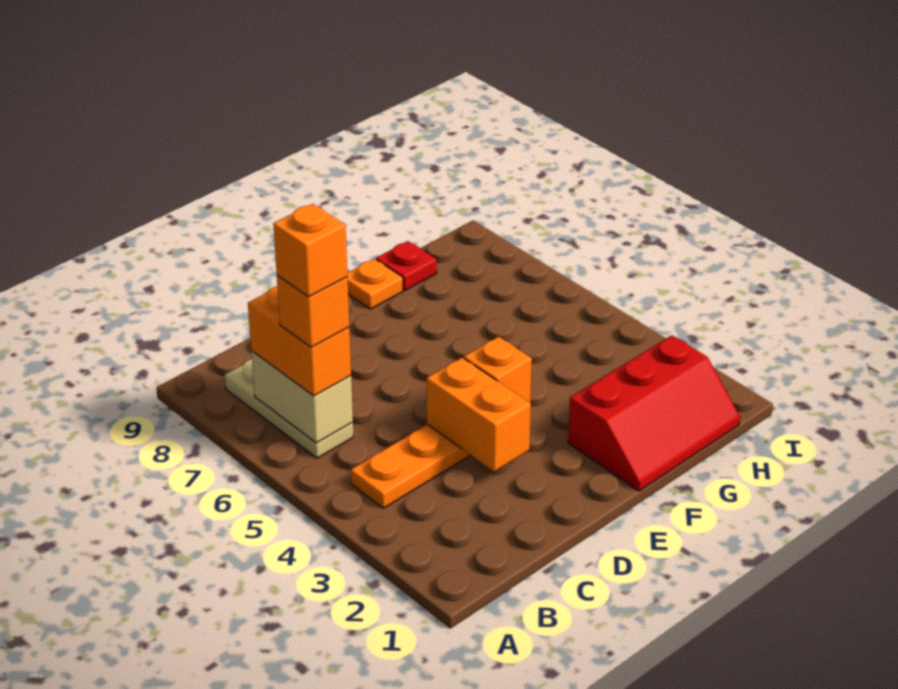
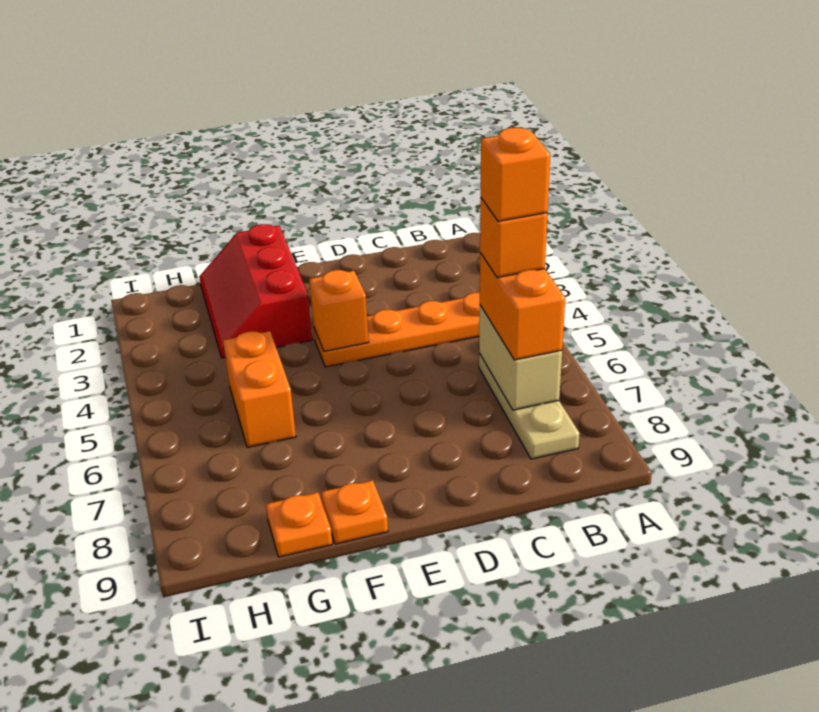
orange brick D3:D4 level 2 -> orange brick G5:G6 level 1
red slope F1:H2 level 1 top 2 -> red slope F1:G3 level 1 top F
red plate G9 level 1 -> orange plate G9 level 1

